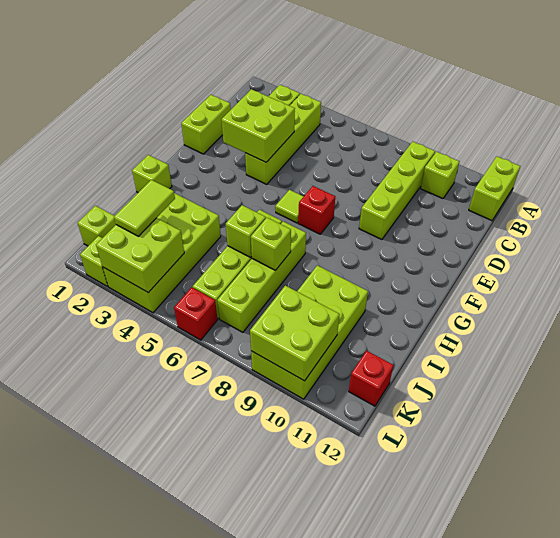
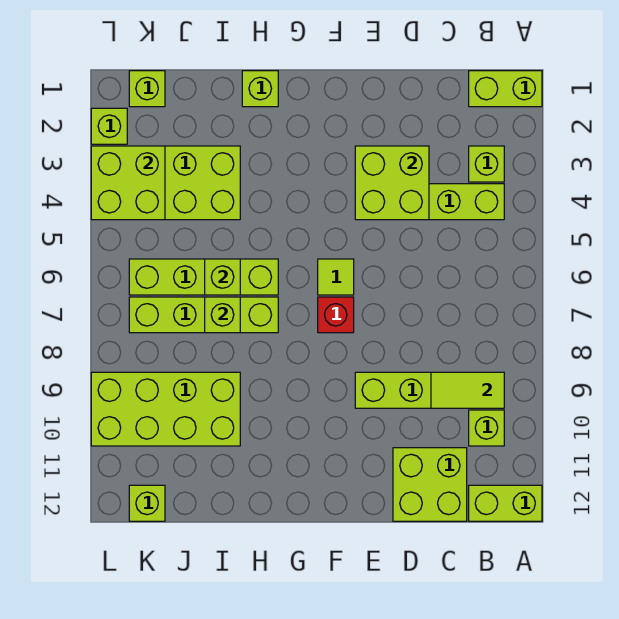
lime brick D1:E1 level 1 -> lime brick A1:B1 level 1
lime tile J3:K3 level 3 -> lime tile B9:C9 level 2
lime brick K9:L10 level 2 -> lime brick C11:D12 level 1
red brick K12 level 1 -> lime brick K12 level 1
red brick L6 level 1 -> none

